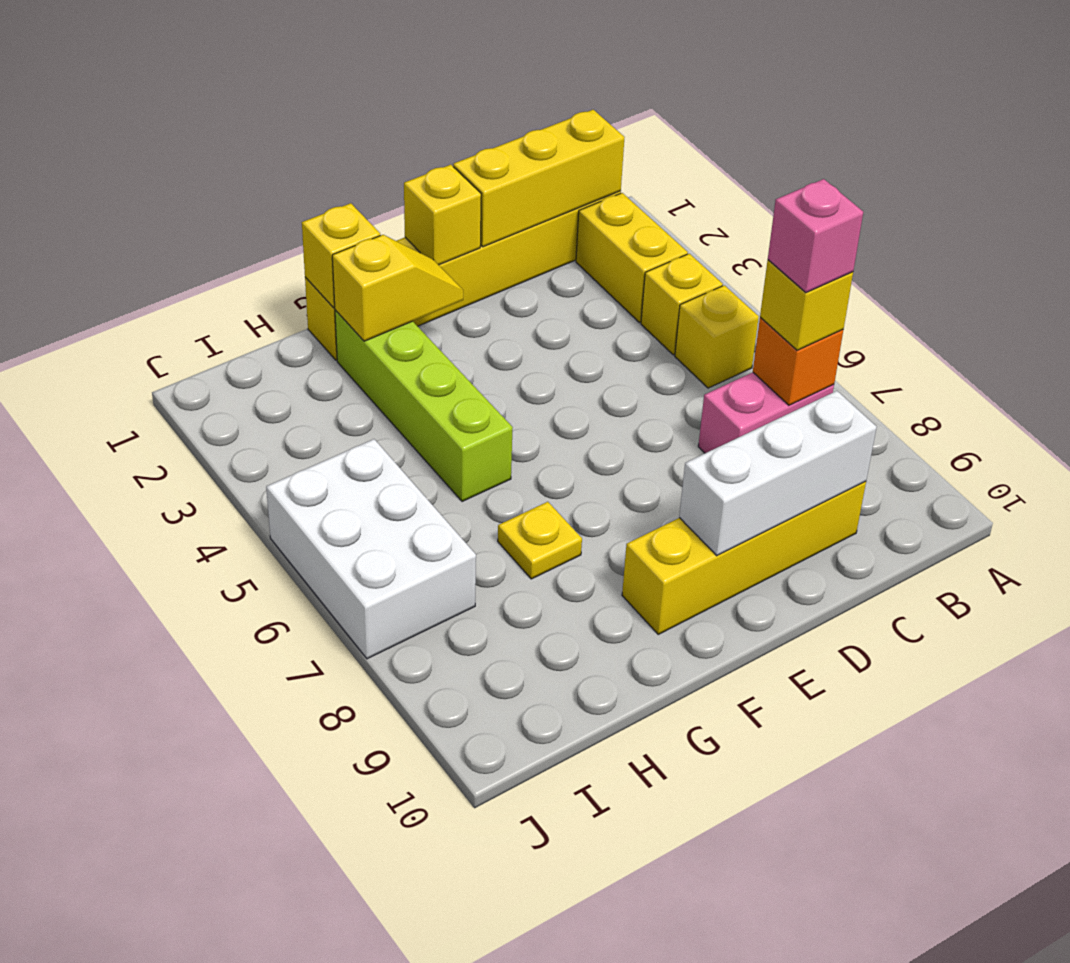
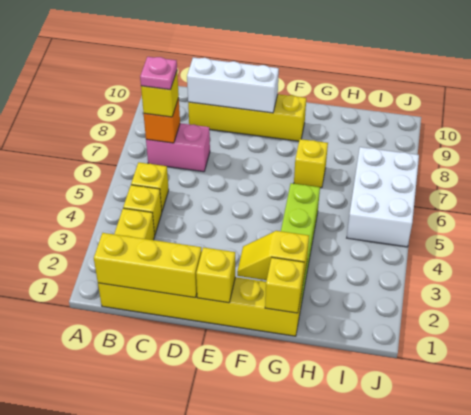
pink brick B7 level 4 -> pink plate B7 level 4
yellow plate G7 level 1 -> yellow brick G7 level 1

